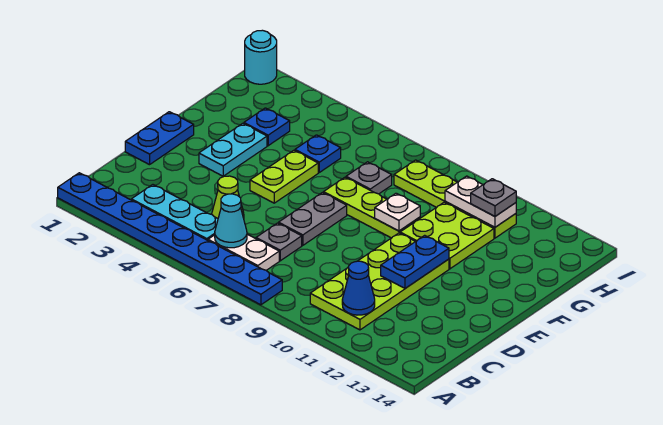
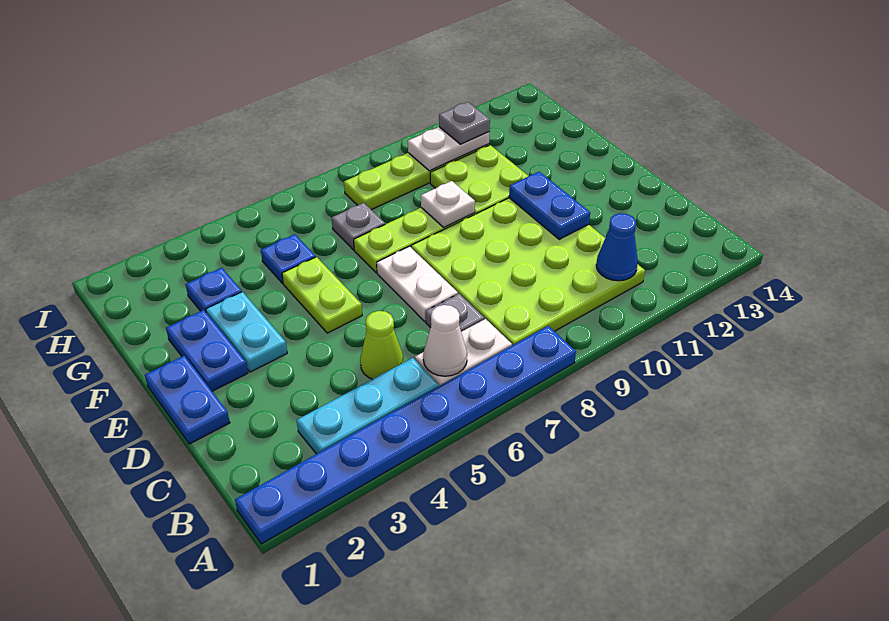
cyan cone B6 level 2 -> white cone B6 level 2
lime plate B10:E11 level 1 -> lime plate B8:E11 level 1
grey plate D7:E7 level 1 -> white plate D7:E7 level 1
none -> blue plate E2:F2 level 1
cyan round brick I1 level 1 -> none

